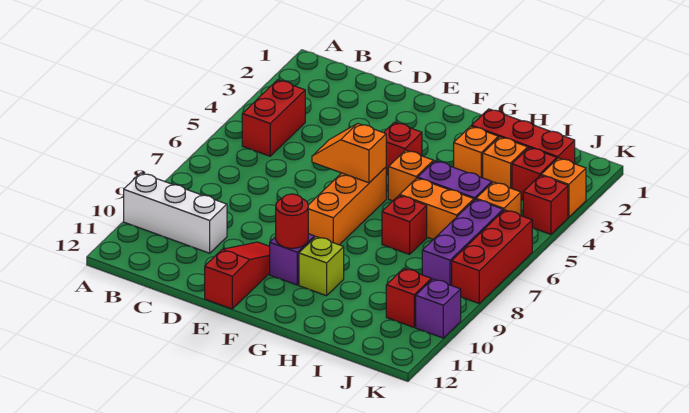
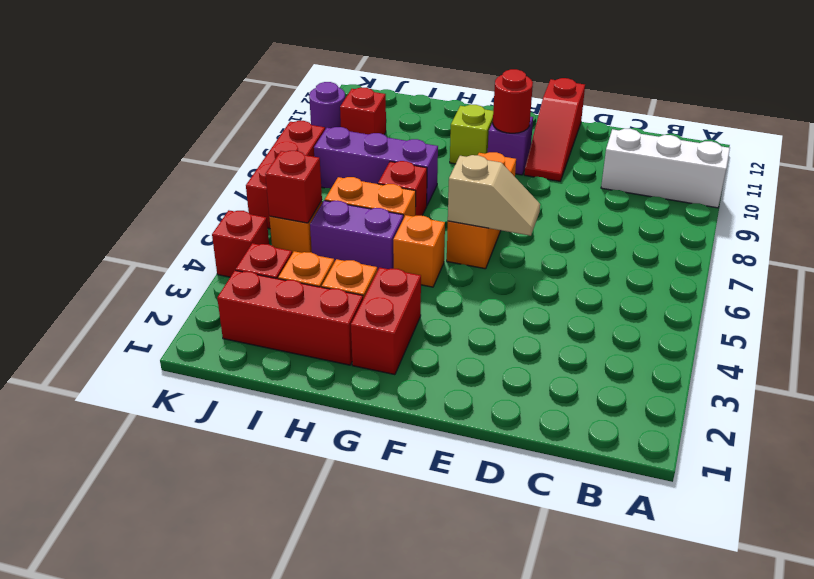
red brick B4:B5 level 1 -> red brick G2:G3 level 1
orange slope E6:F6 level 2 top F -> tan slope E6:F6 level 2 top F
red brick F4 level 1 -> red brick J5 level 2
purple brick J6:J8 level 1 -> purple brick H8:J8 level 1
orange brick K3 level 1 -> none
purple brick K10 level 1 -> purple round brick K10 level 1

